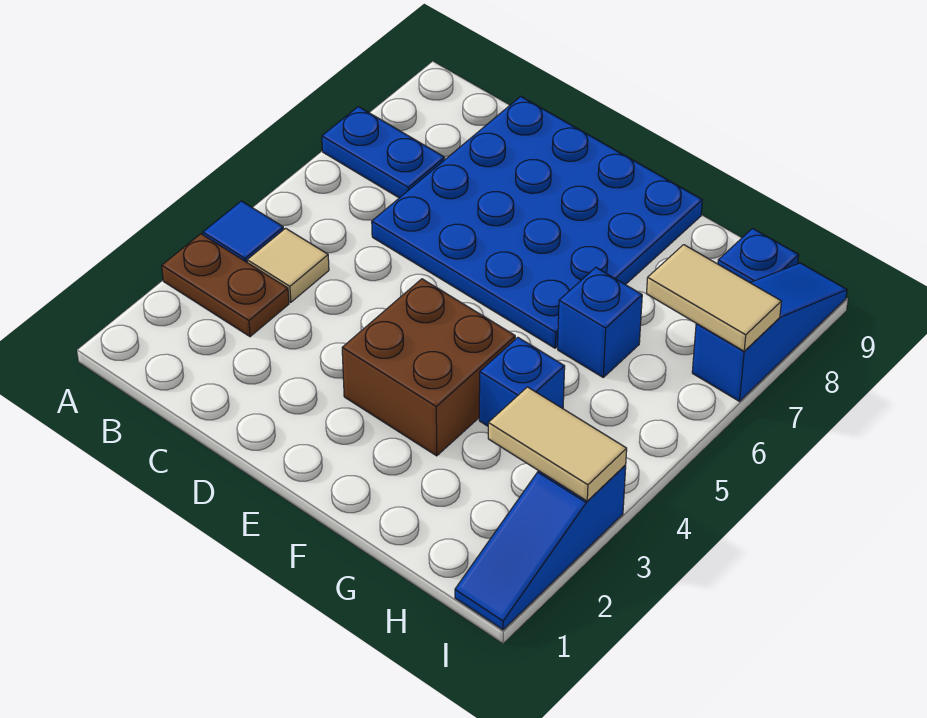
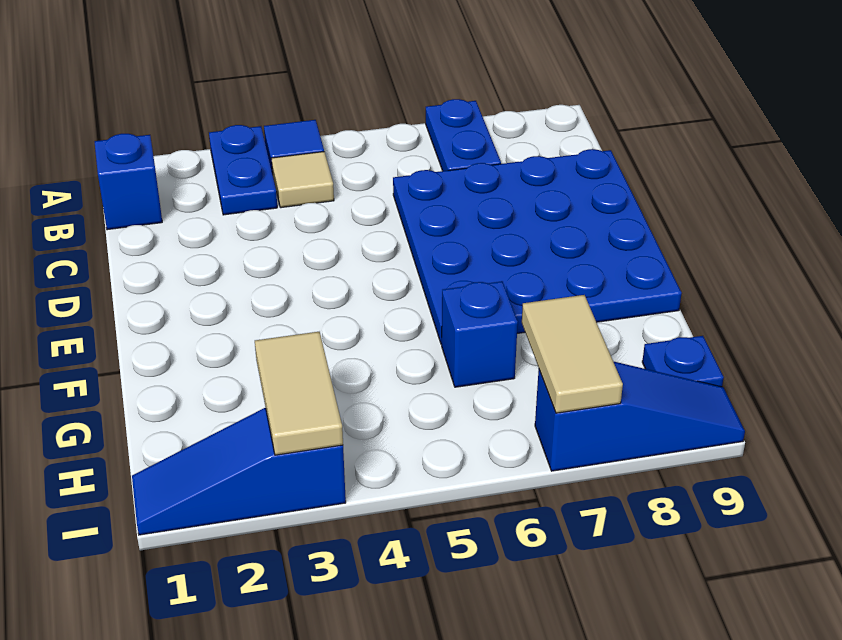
brown plate A3:B3 level 1 -> blue plate A3:B3 level 1
brown brick E3:F4 level 1 -> none
blue brick G4 level 1 -> blue brick B1 level 1

